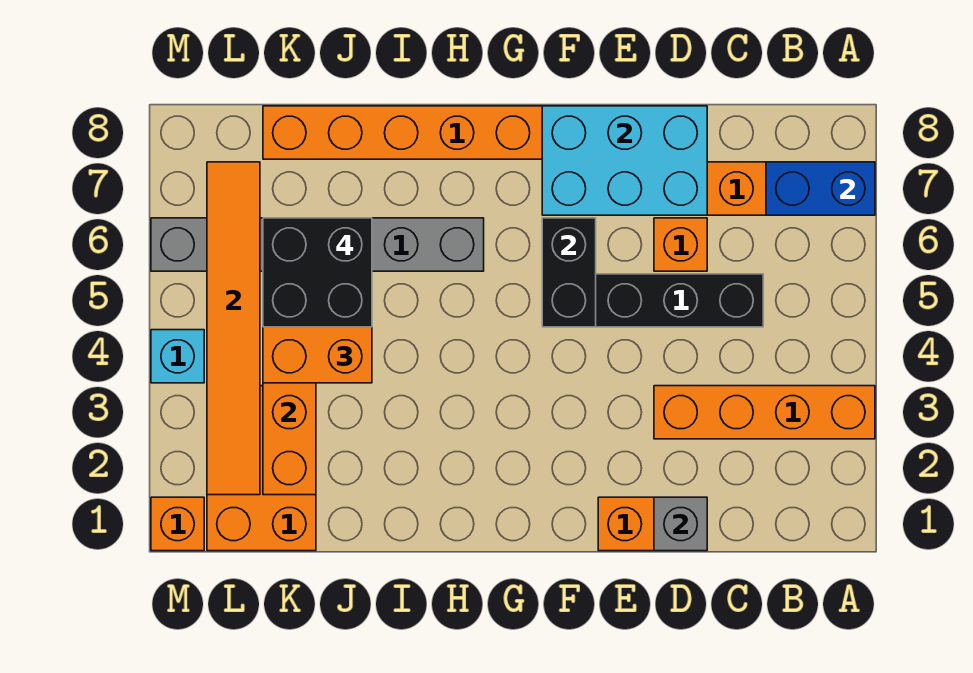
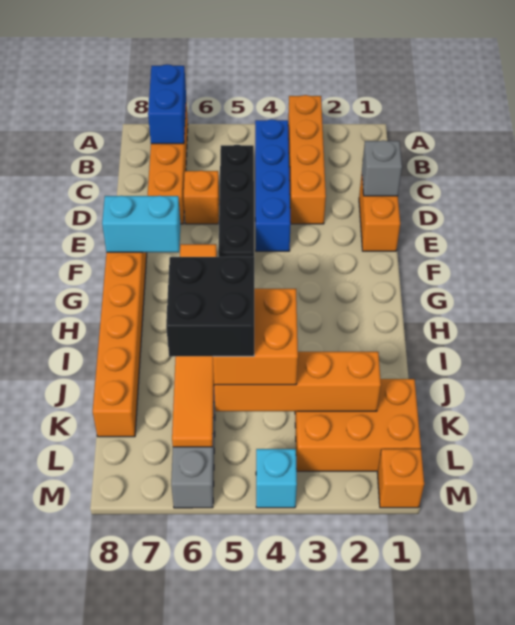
none -> blue brick B4:E4 level 1
cyan brick D7:F8 level 2 -> cyan brick F7:F8 level 2
black brick F5:F6 level 2 -> none
orange tile L2:L7 level 2 -> orange tile G6:L6 level 2

